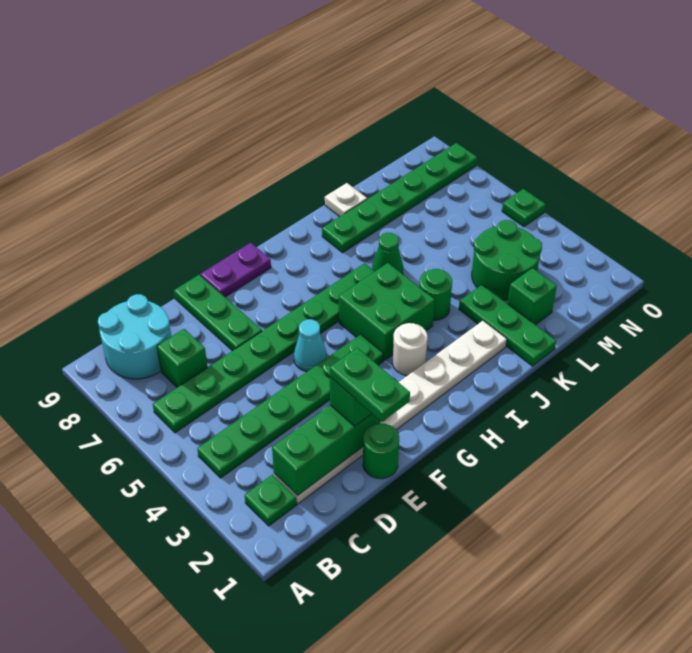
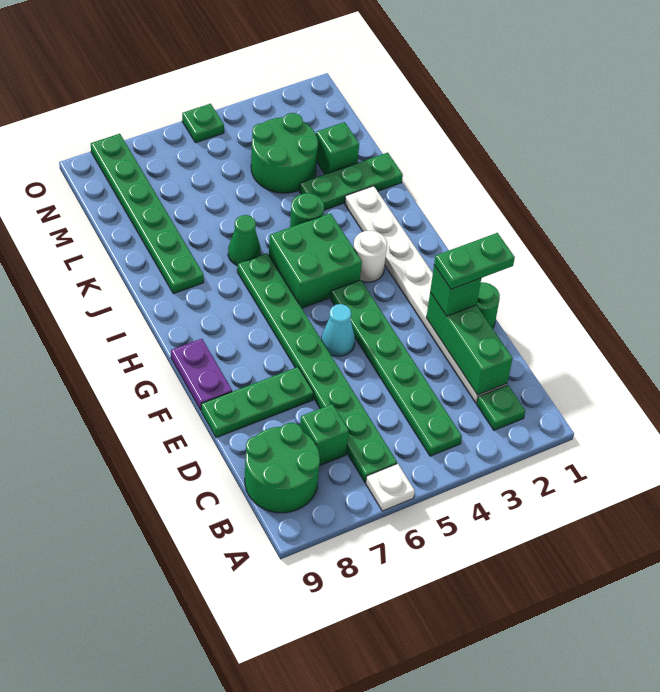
cyan round brick B8:C9 level 1 -> green round brick B8:C9 level 1
white plate K9 level 1 -> white plate A6 level 1

